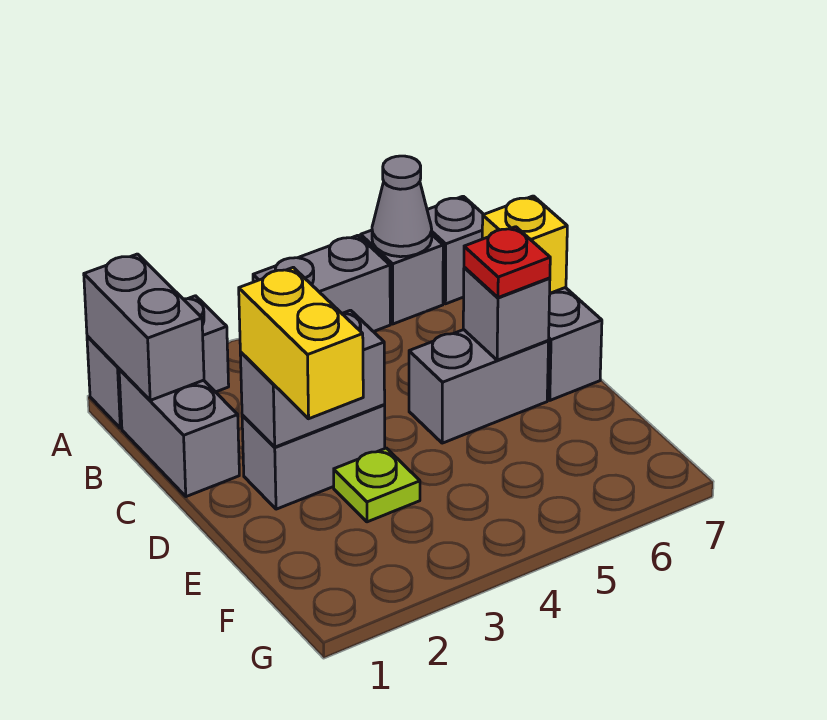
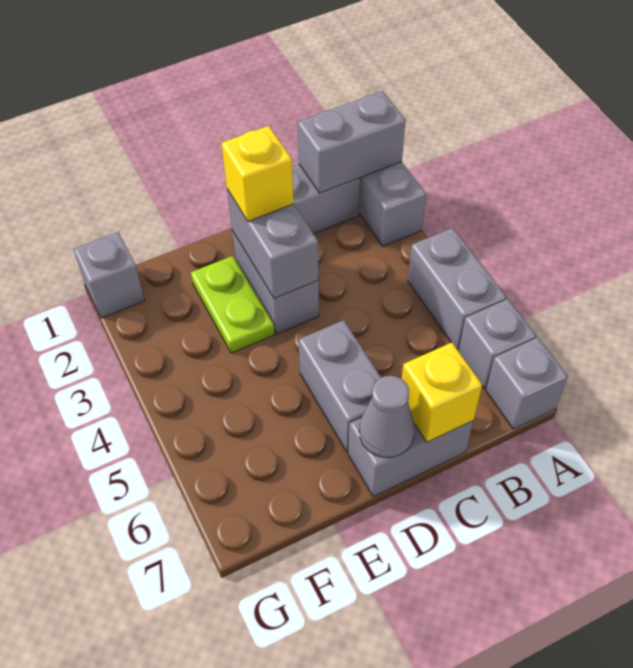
grey cone A6 level 2 -> grey cone D7 level 2
yellow brick D2:E2 level 3 -> yellow brick D2 level 3
grey brick D6 level 2 -> grey brick G1 level 1
red plate D6 level 3 -> none
lime plate E3 level 1 -> lime plate E2:E3 level 1

